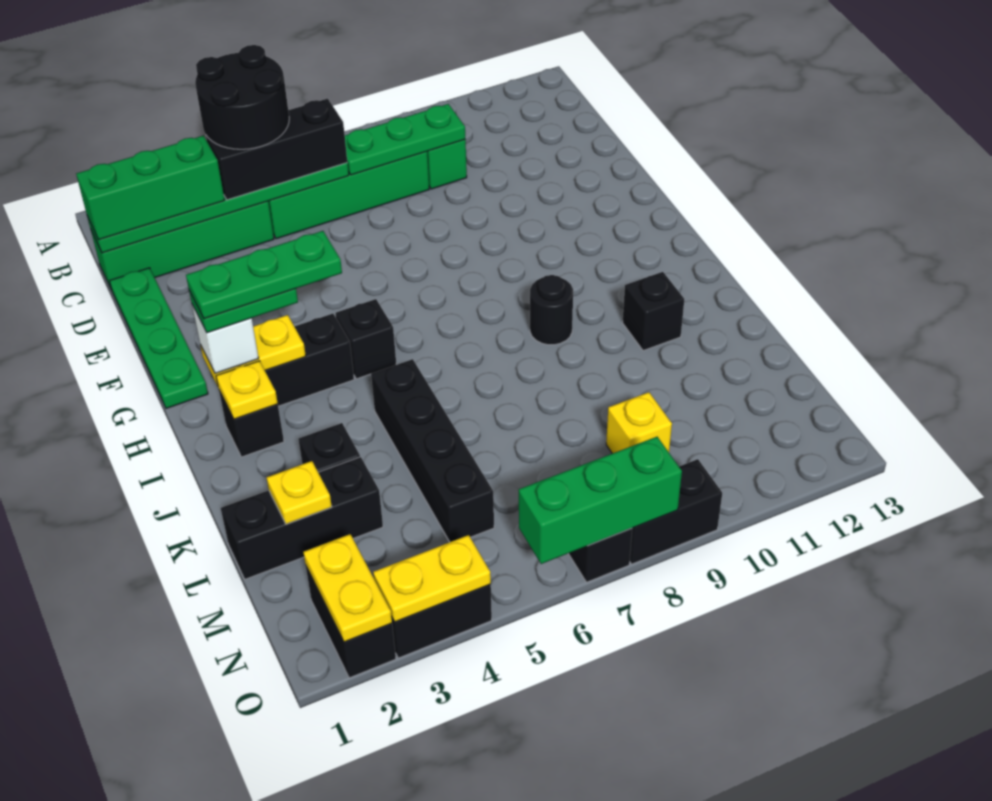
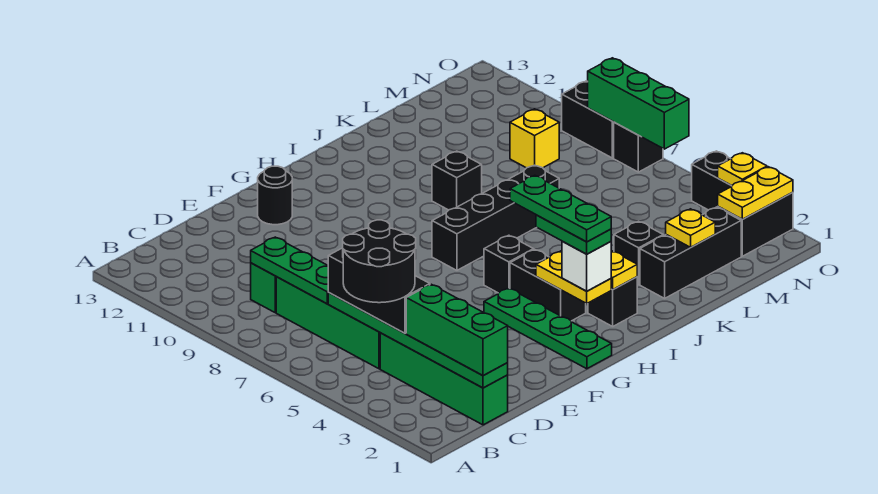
green plate D1:G1 level 1 -> green plate G1:G4 level 1
black round brick I9 level 1 -> black round brick F12 level 1
black brick J5:M5 level 1 -> black brick H7:K7 level 1
black brick J11 level 1 -> black brick J9 level 1
black brick L1:L3 level 1 -> black brick K2:M2 level 1
yellow plate O3:O4 level 2 -> yellow plate O3 level 2

